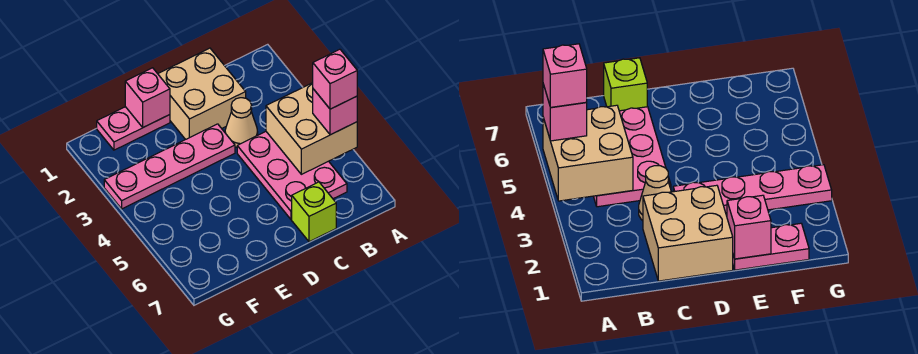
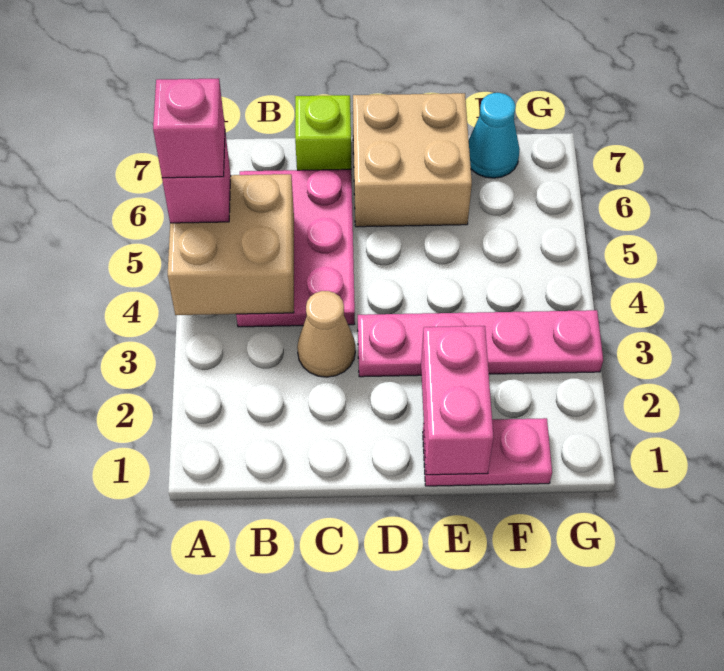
tan brick C1:D2 level 1 -> tan brick D6:E7 level 1
pink brick E1 level 2 -> pink brick E1:E2 level 2
none -> cyan cone F7 level 1

